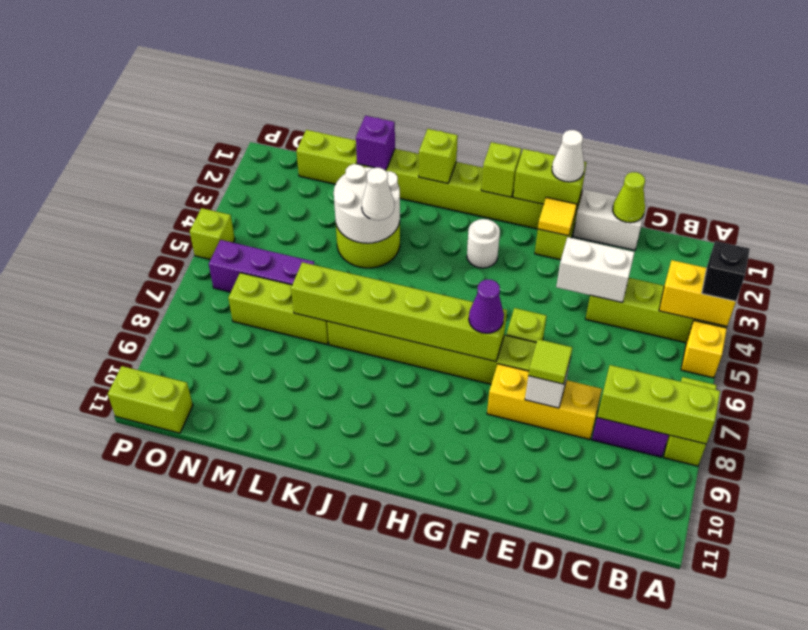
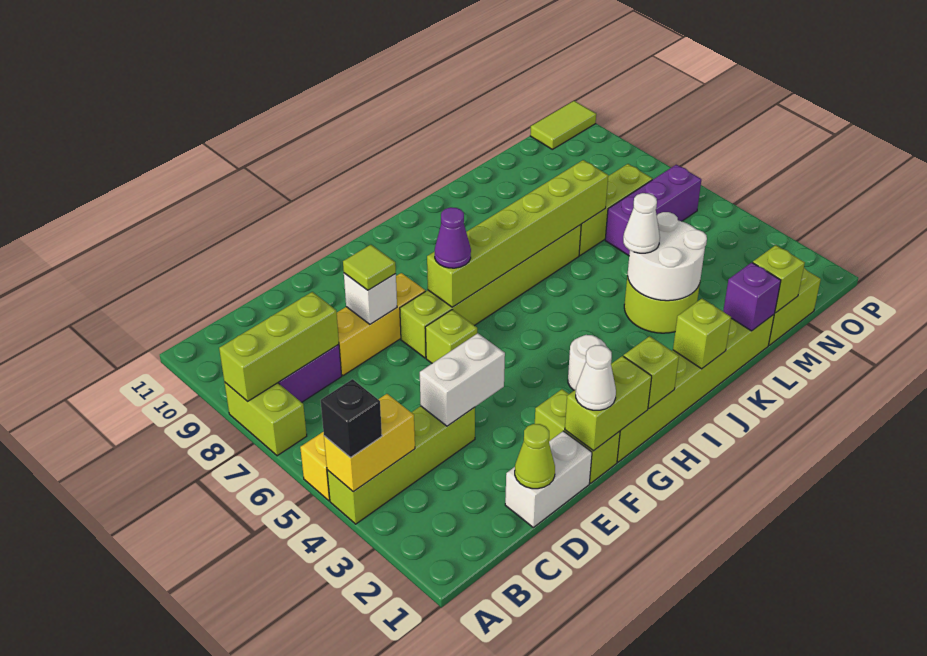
yellow tile F2 level 2 -> none
lime brick O11:P11 level 1 -> lime tile O11:P11 level 1
lime brick P5 level 1 -> lime brick M1 level 2

